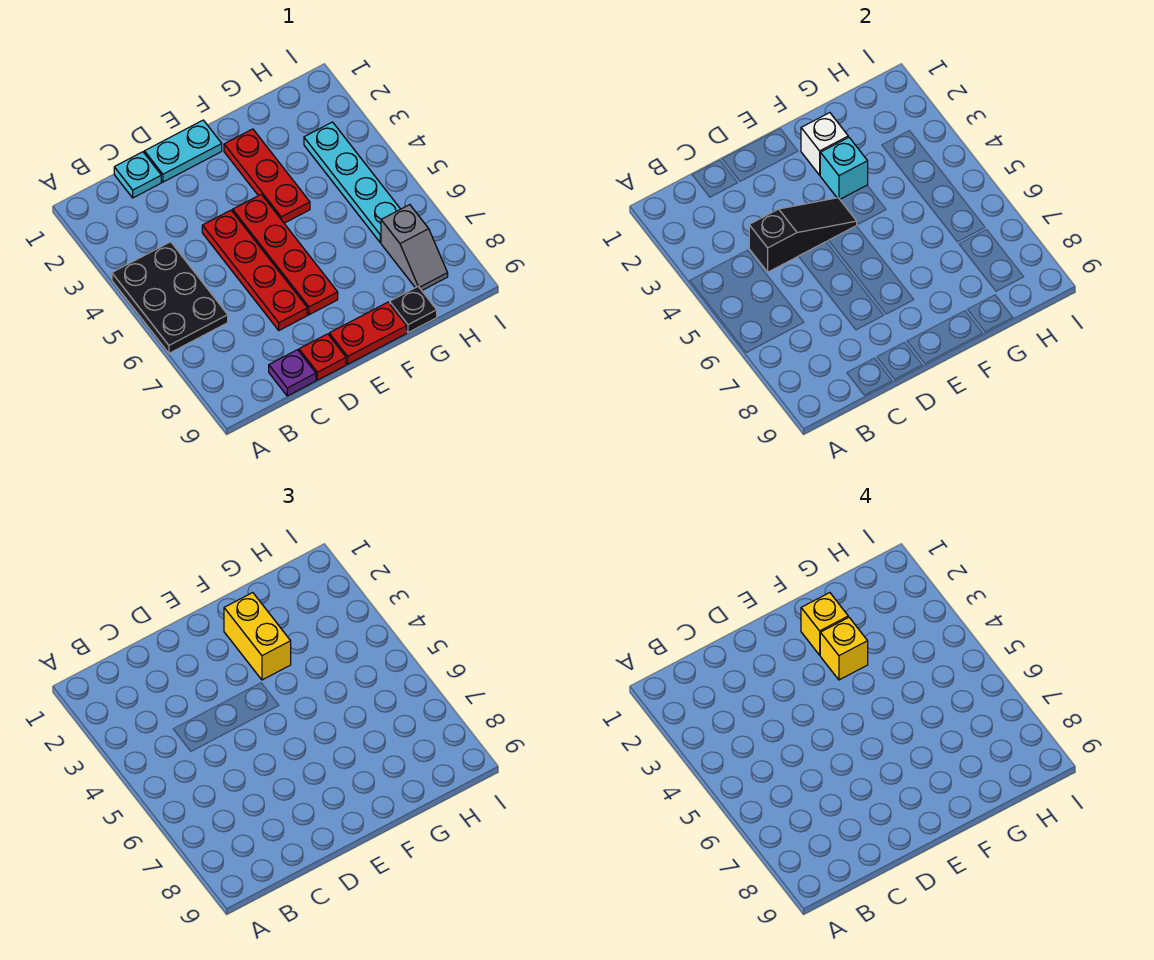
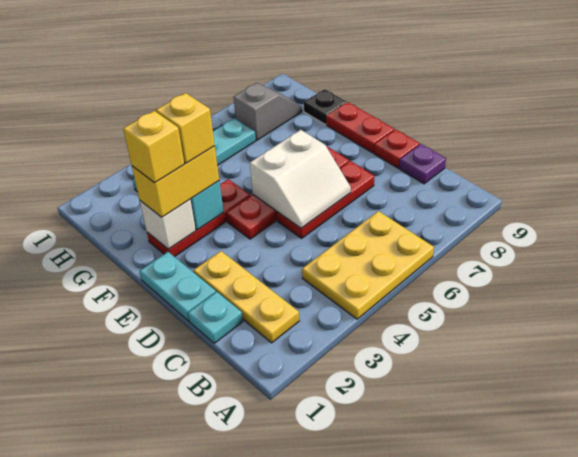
black plate A4:B6 level 1 -> yellow plate A4:B6 level 1
none -> yellow plate B2:D2 level 1
black slope C4:E4 level 2 top C -> none
red plate D4:D7 level 1 -> red plate D5:D7 level 1
none -> white slope D5:E6 level 2 top E

